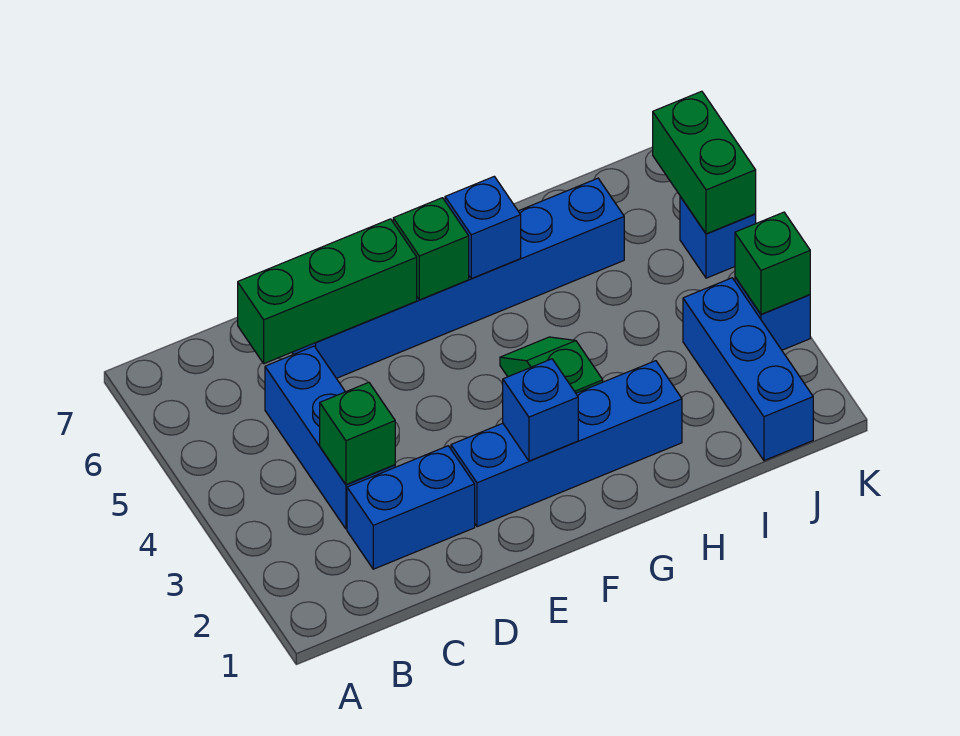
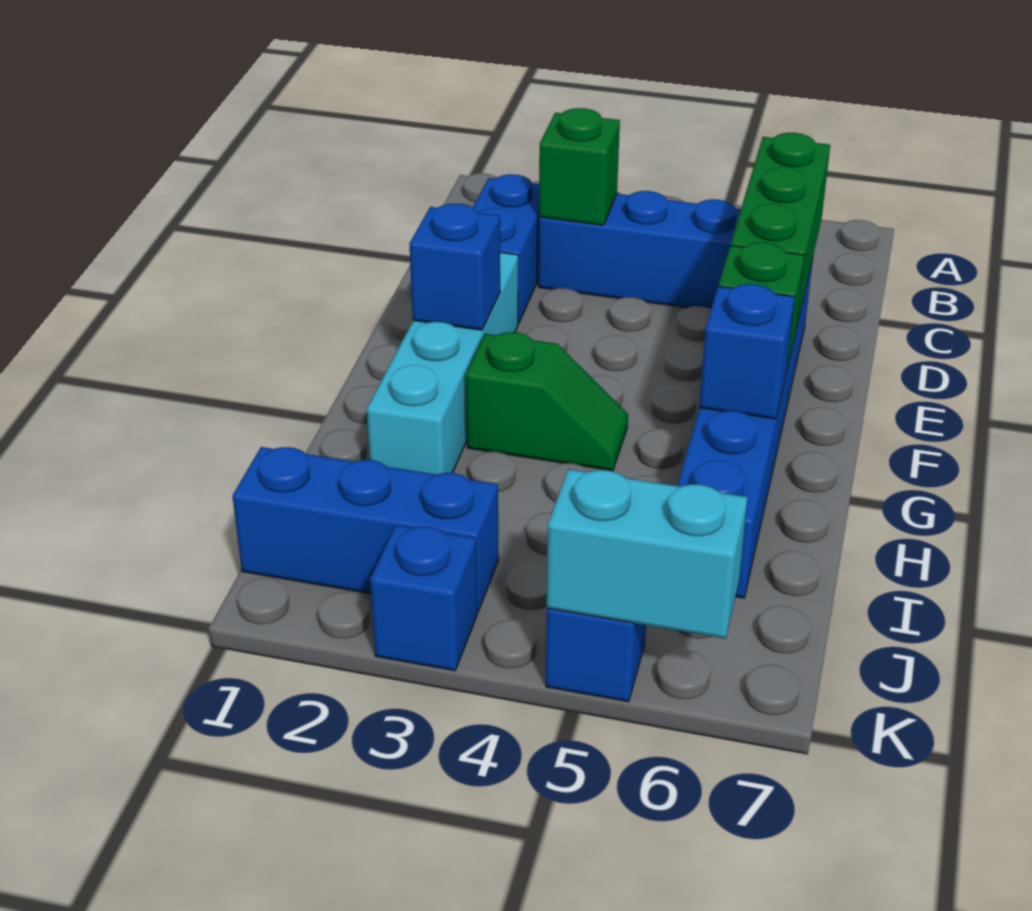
blue brick E2:H2 level 1 -> cyan brick E2:H2 level 1
green brick K3 level 2 -> none
green brick K5:K6 level 2 -> cyan brick K5:K6 level 2

